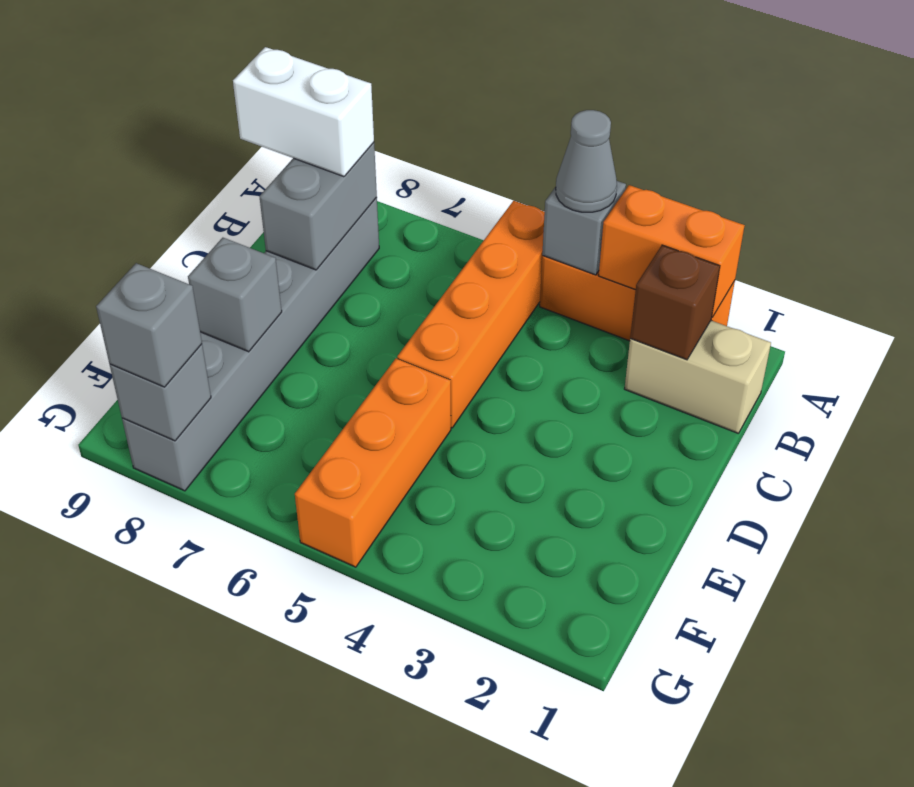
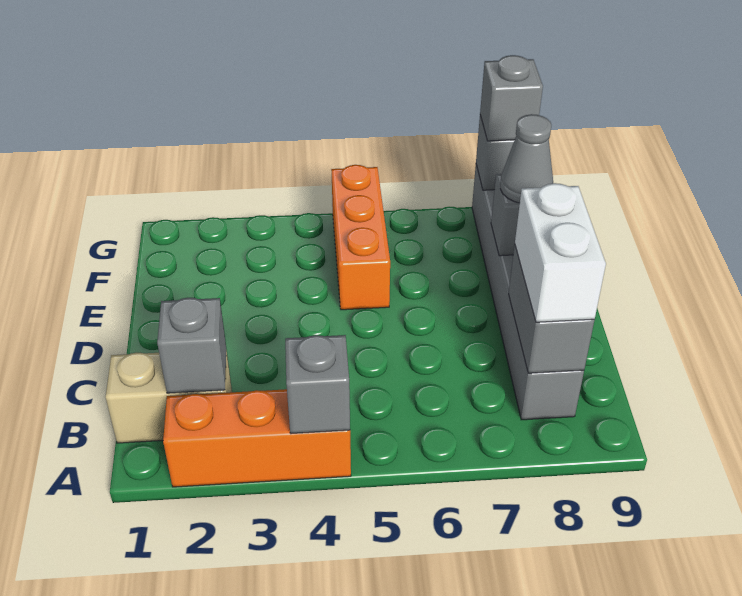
orange brick A2:A3 level 2 -> none
grey cone A4 level 3 -> grey cone E8 level 3
orange brick A5:D5 level 1 -> none
brown brick B2 level 2 -> grey brick B2 level 2
white brick B8:B9 level 3 -> white brick B8:C8 level 3

